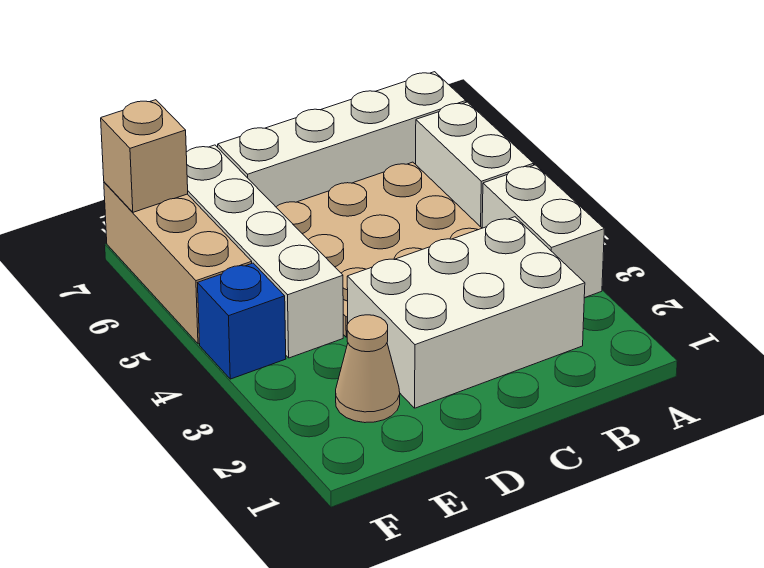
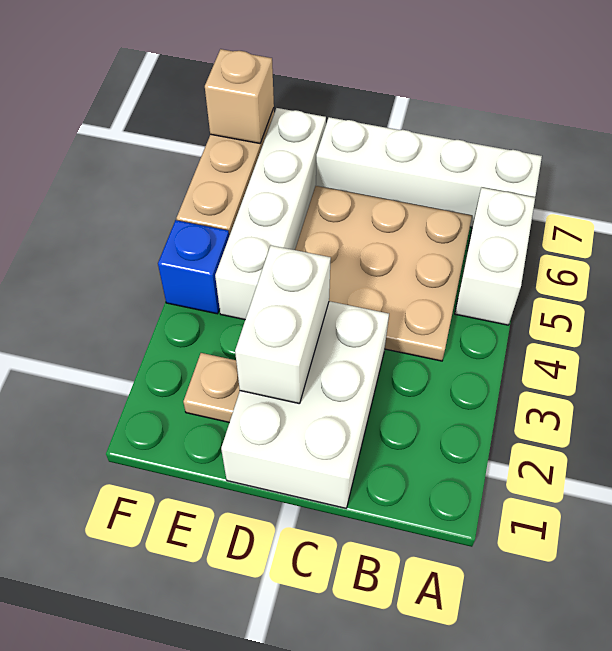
white brick A3:A4 level 1 -> white brick D2:D3 level 2
white brick B2:D3 level 1 -> white brick C1:D3 level 1
tan cone E2 level 1 -> tan plate E2 level 1

